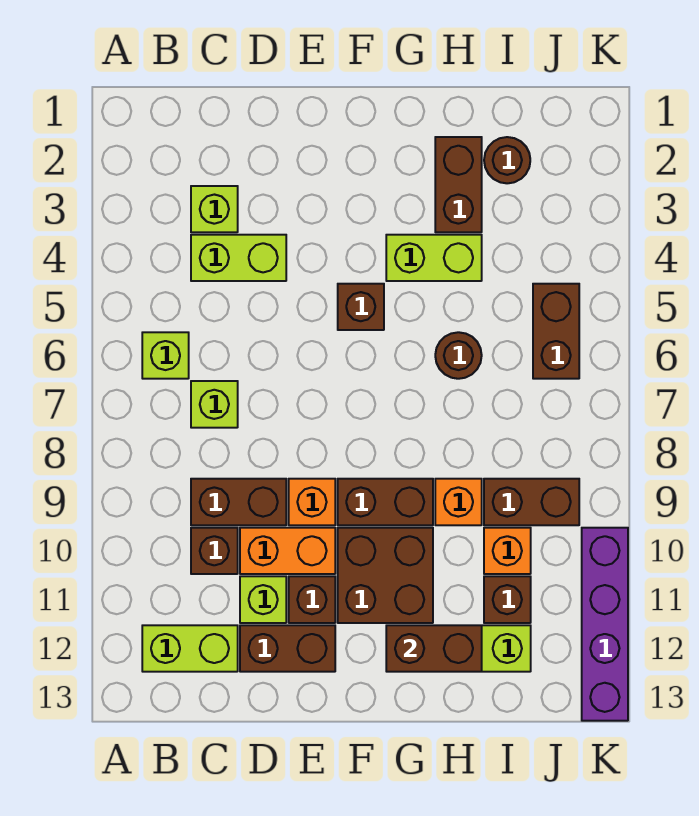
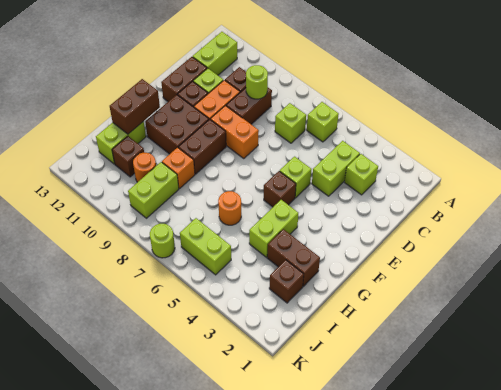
none -> lime round brick C9 level 2
none -> lime brick E5 level 1
orange brick E9 level 1 -> orange brick E8:E9 level 1
brown round brick H6 level 1 -> orange round brick H6 level 1
brown round brick I2 level 1 -> brown brick I2 level 1
brown brick I9:J9 level 1 -> lime brick I9:J9 level 1
orange brick I10 level 1 -> orange round brick I10 level 1
brown brick J5:J6 level 1 -> lime brick J5:J6 level 1
none -> lime round brick K7 level 1
purple brick K10:K13 level 1 -> none

